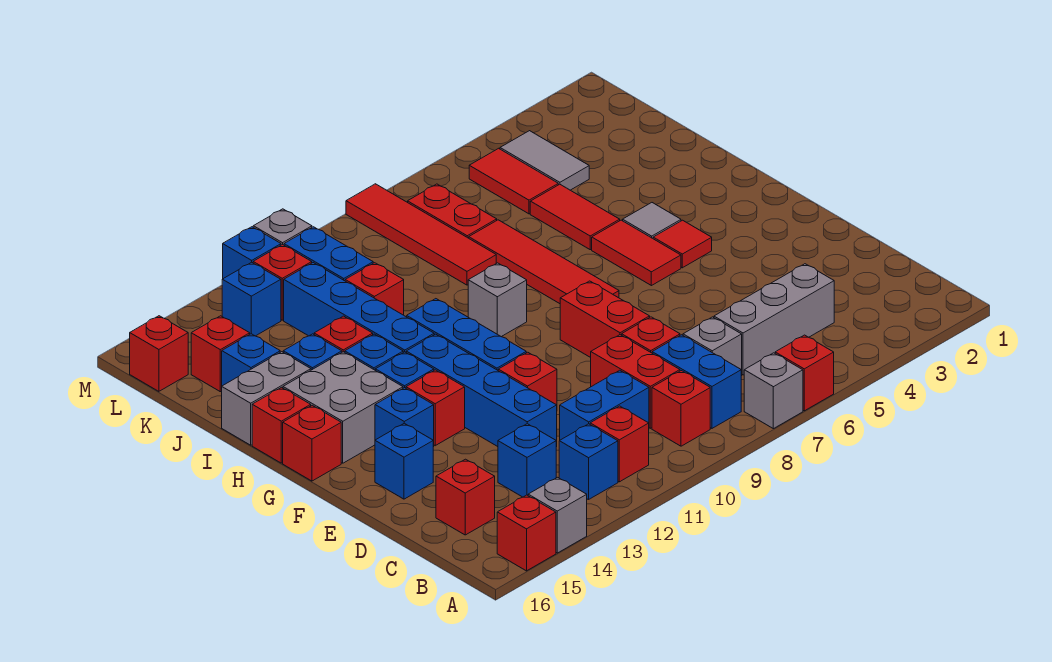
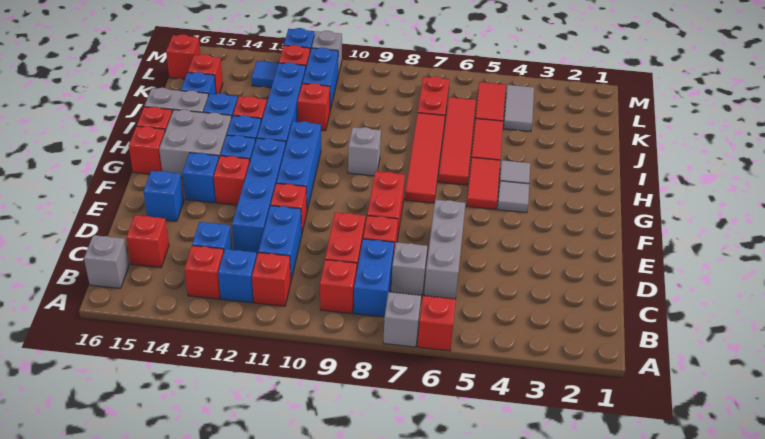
grey brick A14 level 1 -> grey brick B16 level 1
red brick A15 level 1 -> red brick B13 level 1
grey brick C4:C6 level 1 -> grey brick C6:E6 level 1
blue brick C10:C11 level 1 -> blue brick C11:D11 level 1
red tile G4 level 1 -> grey tile G4 level 1
red tile J8:M8 level 1 -> red tile H6:K6 level 1
blue brick L13 level 1 -> blue tile L13 level 1

